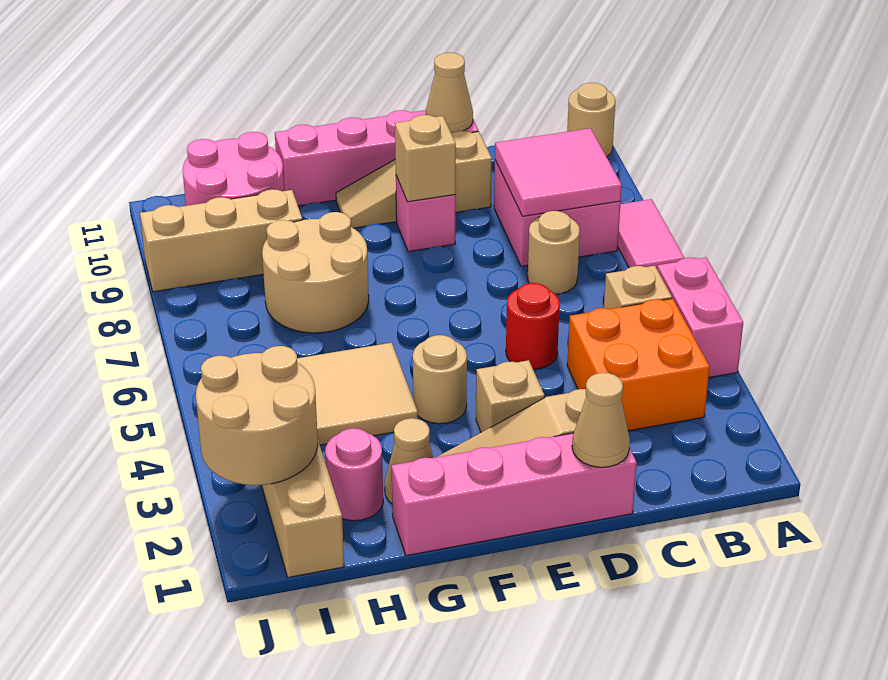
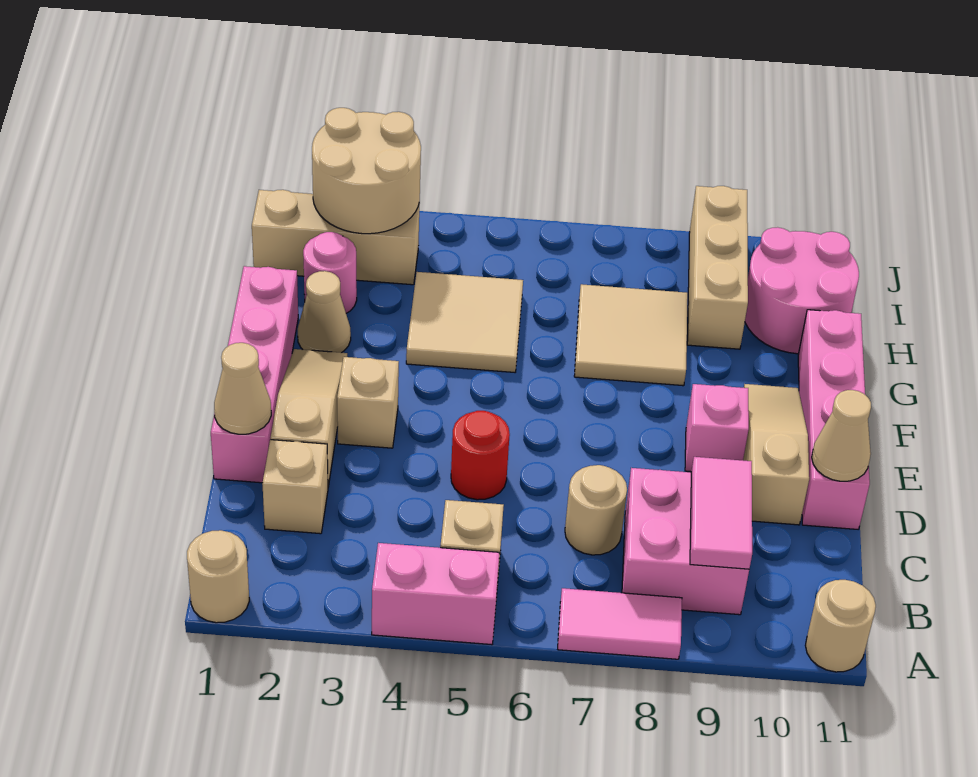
orange brick B3:C4 level 1 -> none
pink tile B8:C9 level 2 -> pink tile B9:C9 level 2
tan brick E9 level 2 -> tan brick C2 level 1
tan round brick F4 level 1 -> tan round brick A1 level 1
tan round brick G7:H8 level 1 -> tan tile G7:H8 level 1

